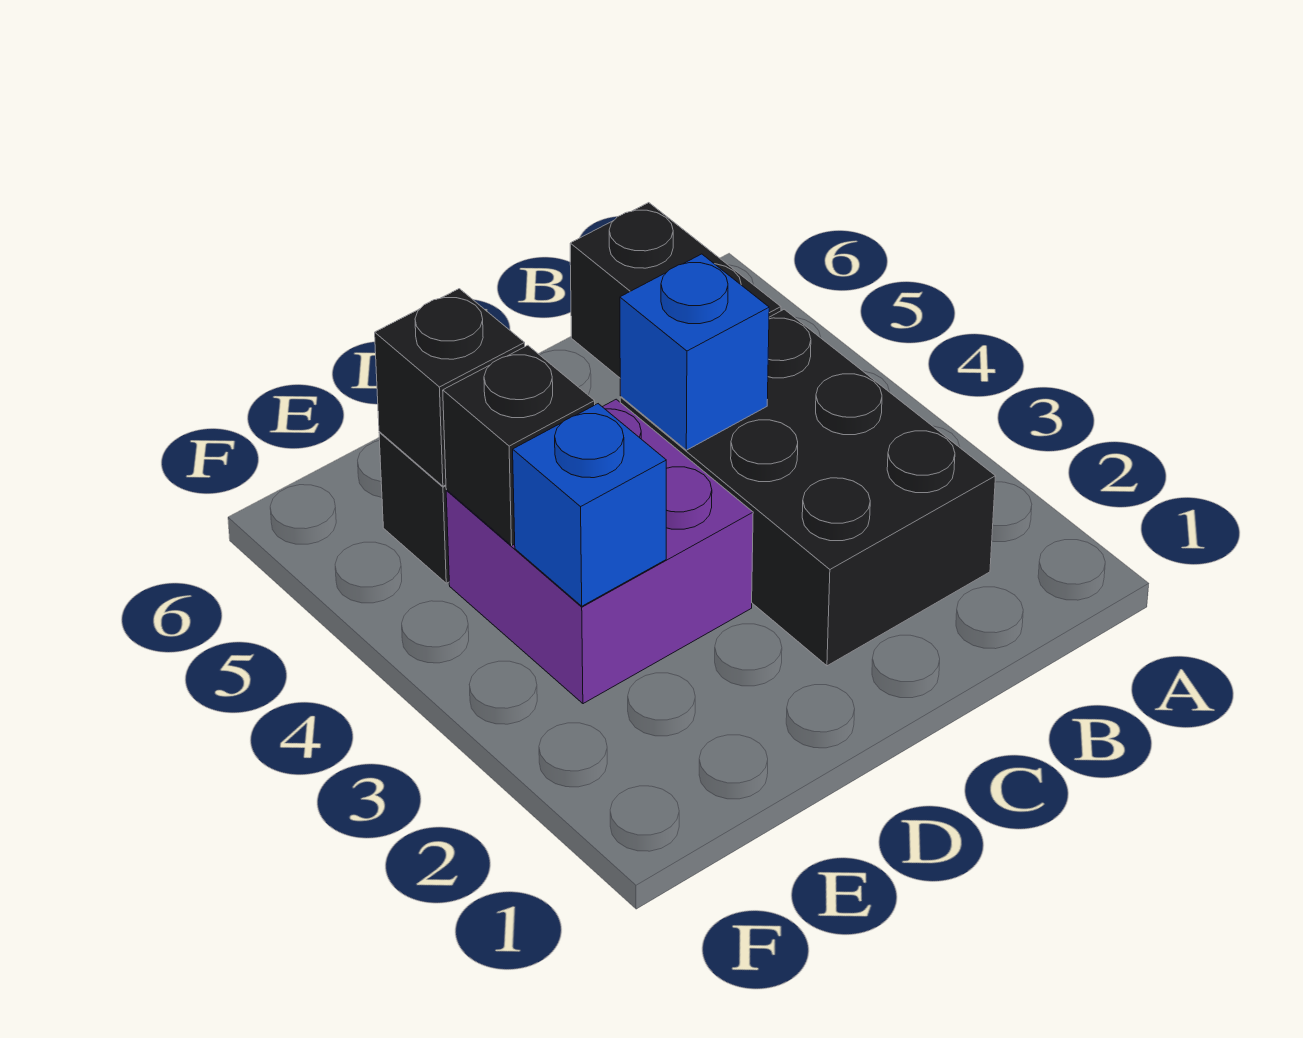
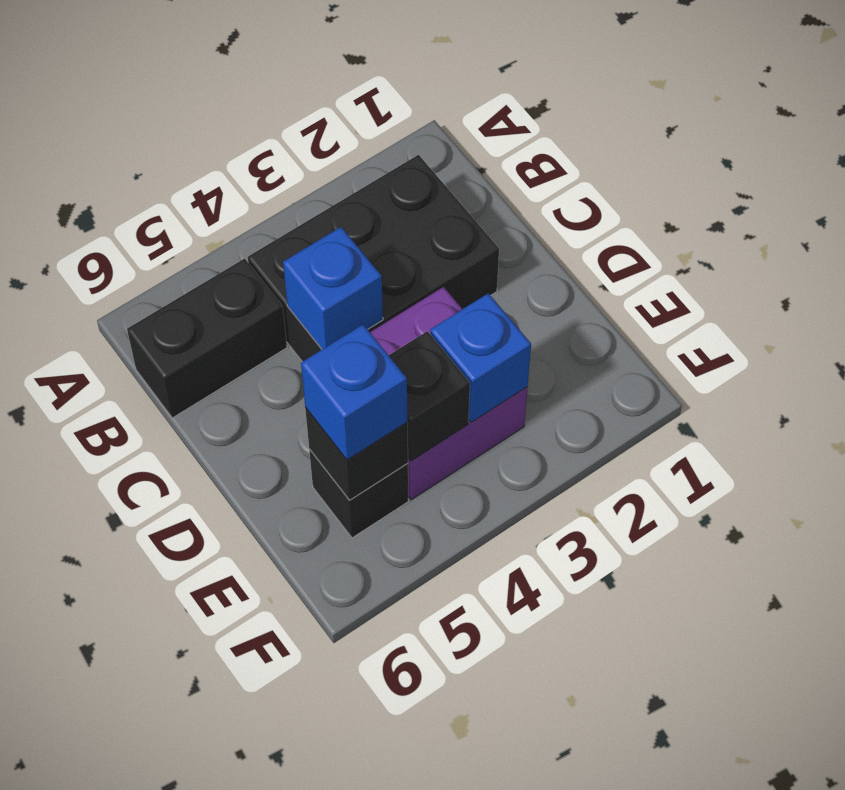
none -> blue brick E5 level 3

